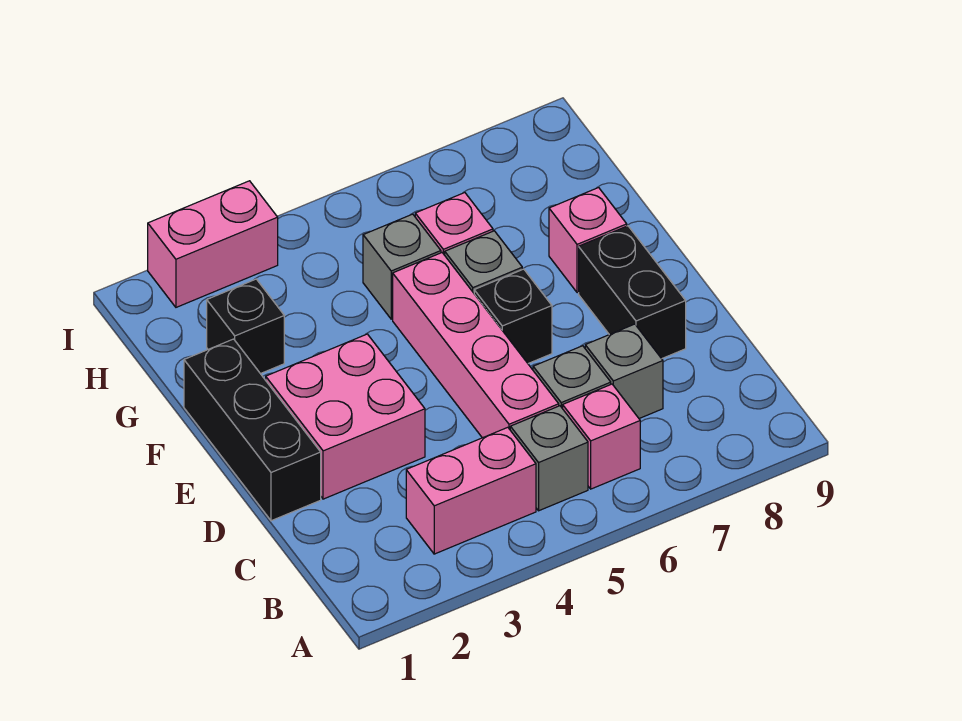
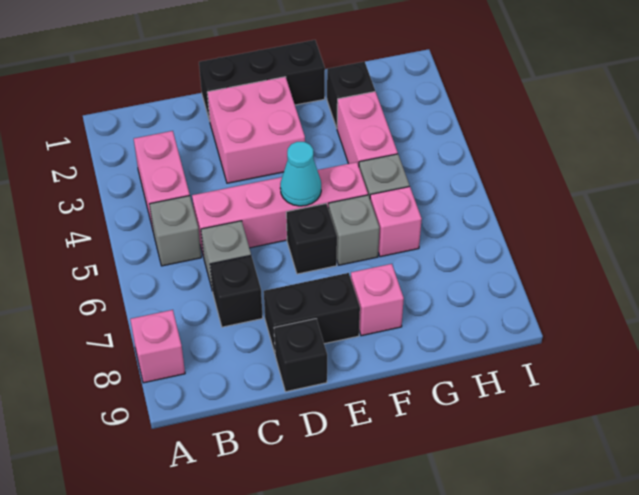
pink brick B6 level 1 -> pink brick A8 level 1
grey brick C7 level 1 -> black brick C7 level 1
none -> black brick D9 level 1
none -> cyan cone E5 level 2
pink brick I2:I3 level 1 -> pink brick G3:G4 level 1

